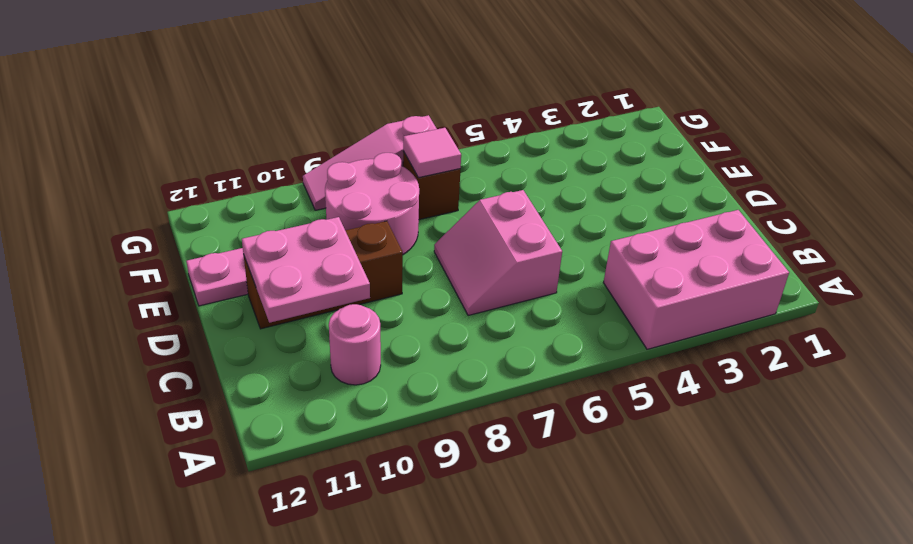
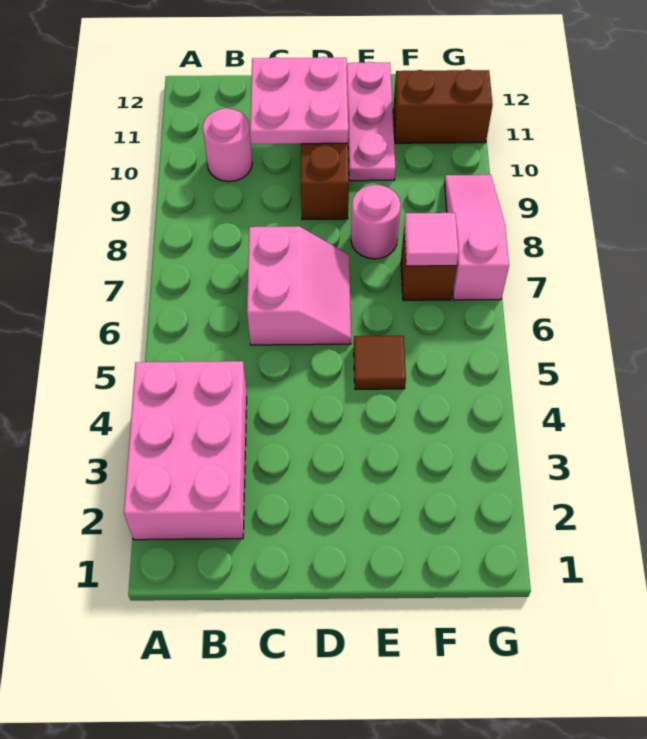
pink slope C6:D7 level 1 top 6 -> pink slope C6:D7 level 1 top C
none -> brown tile E5 level 1
pink round brick E8:F9 level 1 -> pink round brick E8 level 1
none -> brown brick F11:G11 level 1

